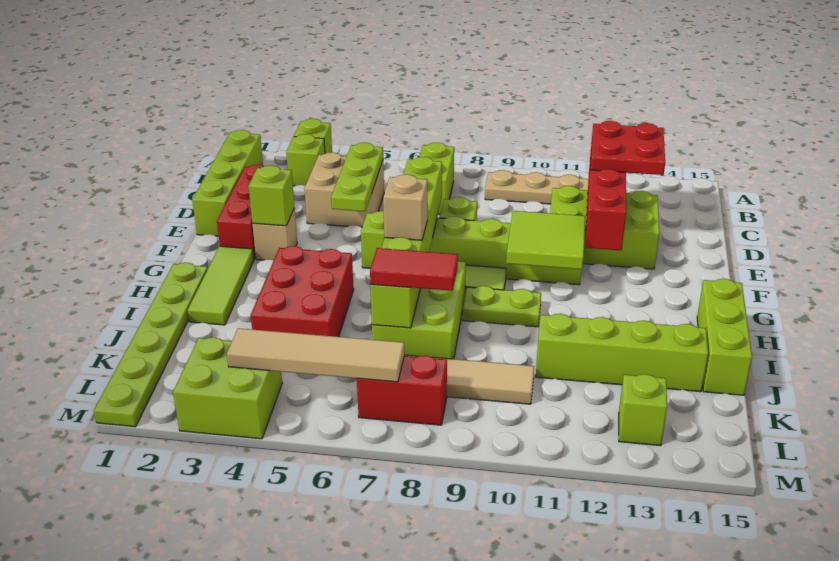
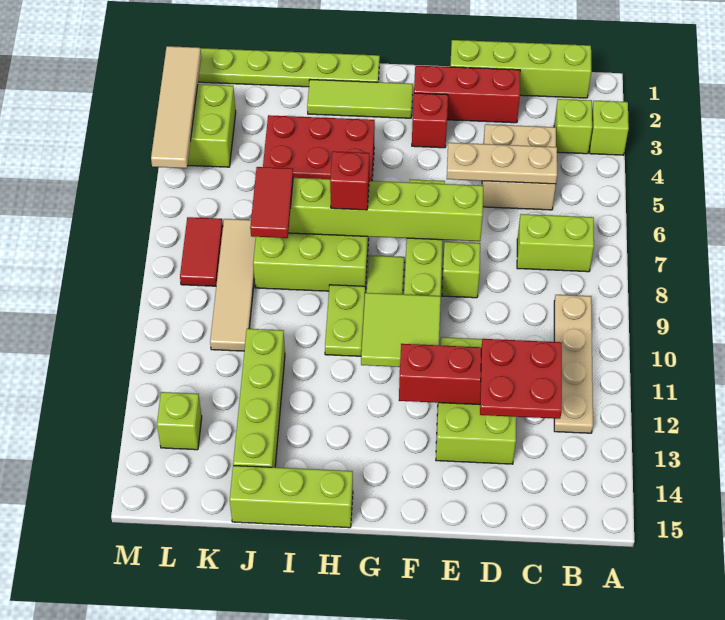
lime plate C5:E5 level 2 -> tan plate C5:E5 level 2
tan brick F3 level 1 -> red brick F3 level 1
lime brick F3 level 2 -> none
tan brick H7 level 3 -> red brick H7 level 3
tan tile L4:L7 level 2 -> tan tile M2:M5 level 2
red brick L7:L8 level 1 -> red tile L7:L8 level 1

